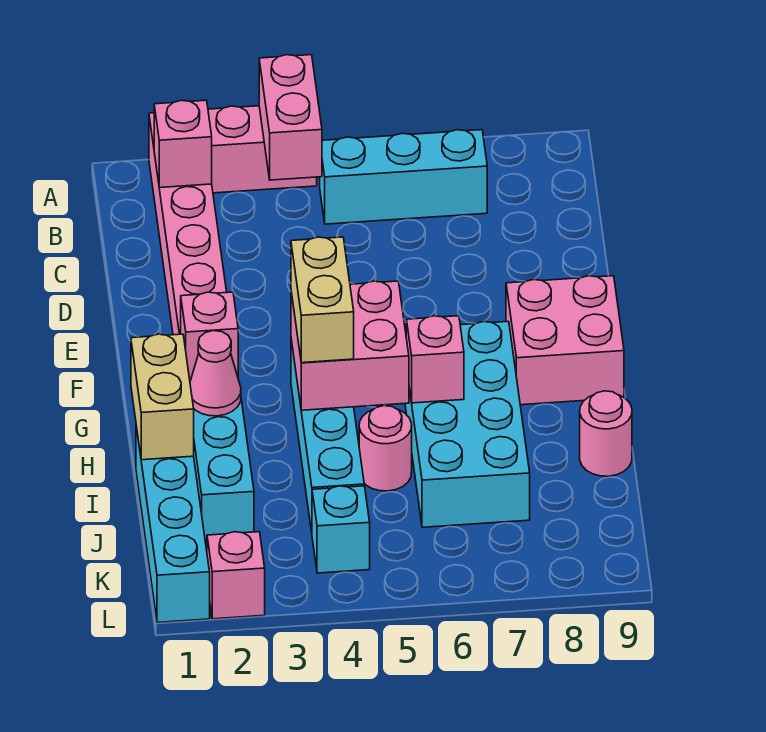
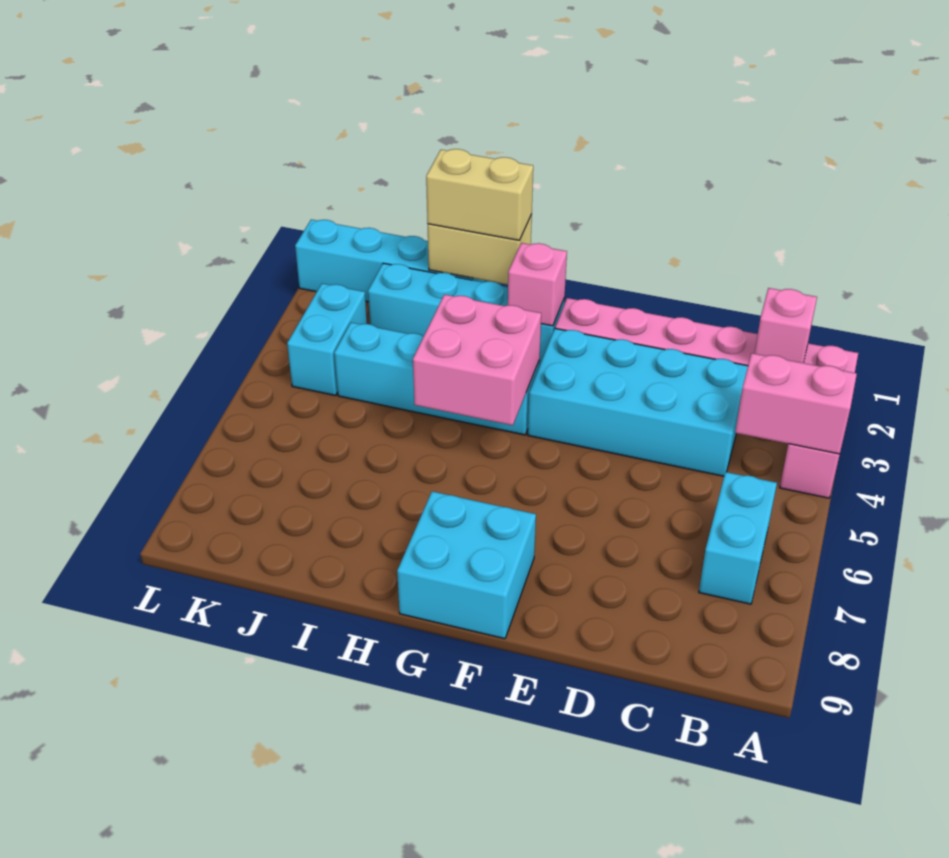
cyan brick B5:B7 level 1 -> cyan brick B6:B7 level 1
pink brick F8:G9 level 1 -> cyan brick F8:G9 level 1
tan brick G4:H4 level 3 -> tan brick H1:I1 level 3
cyan brick G6:J7 level 1 -> cyan brick C3:F4 level 1
pink cone H2 level 2 -> none
pink brick H6 level 2 -> none
pink round brick I5 level 1 -> none
pink round brick I9 level 1 -> none
cyan brick K4 level 1 -> cyan brick K3:K4 level 1
pink brick L2 level 1 -> none

